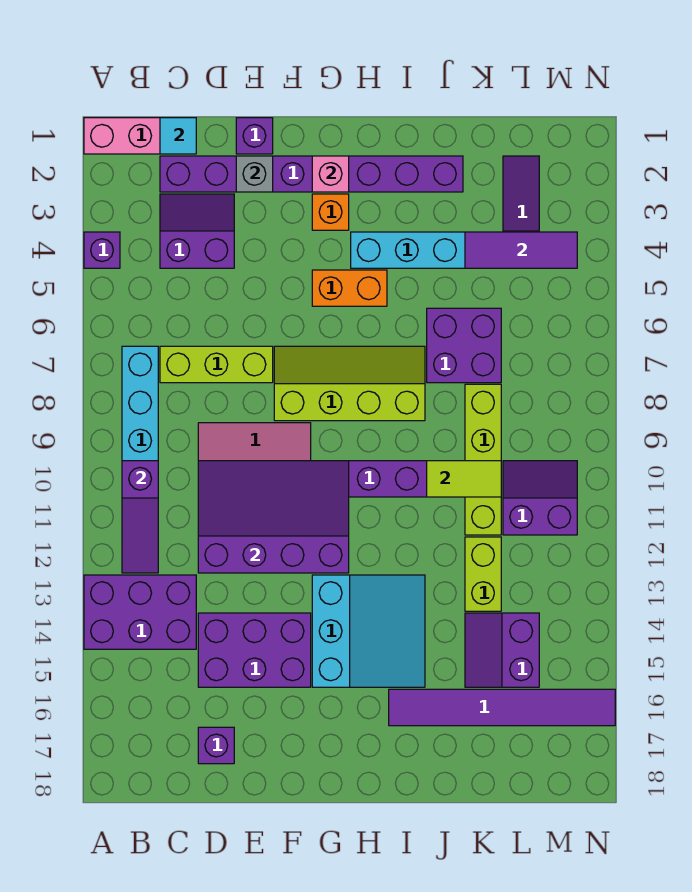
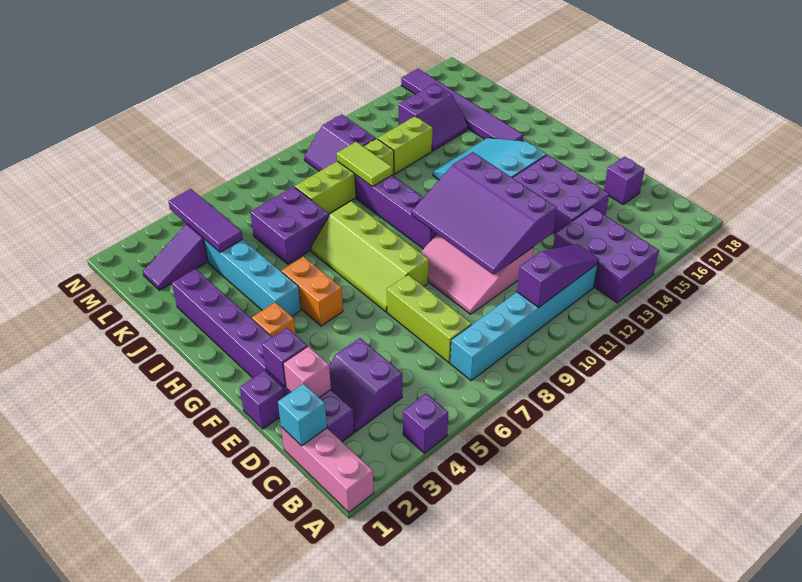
cyan tile C1 level 2 -> cyan brick C1 level 2
grey brick E2 level 2 -> purple brick E2 level 2
pink brick G2 level 2 -> pink brick D2 level 2

